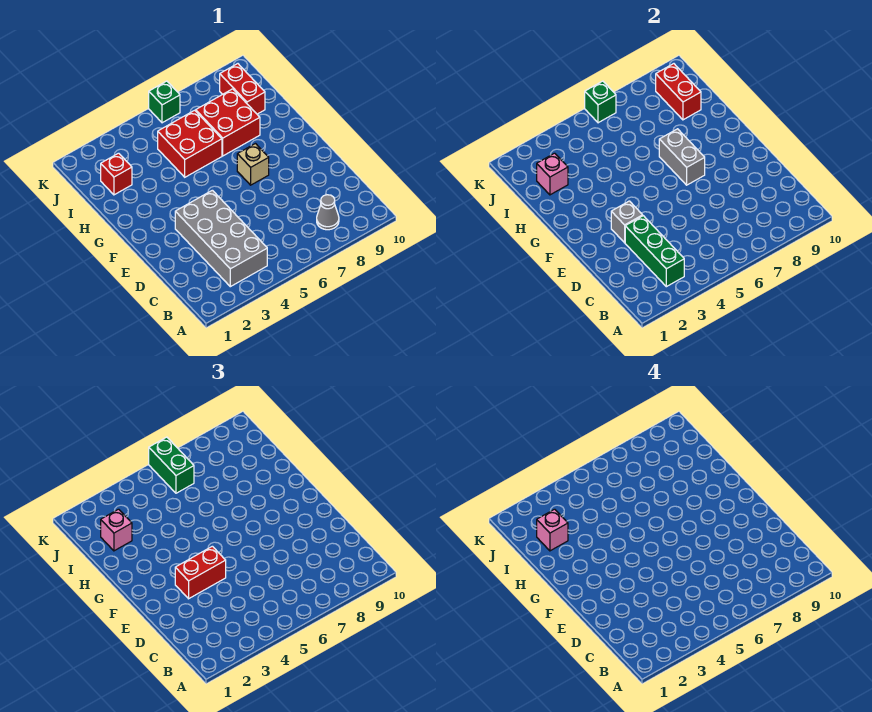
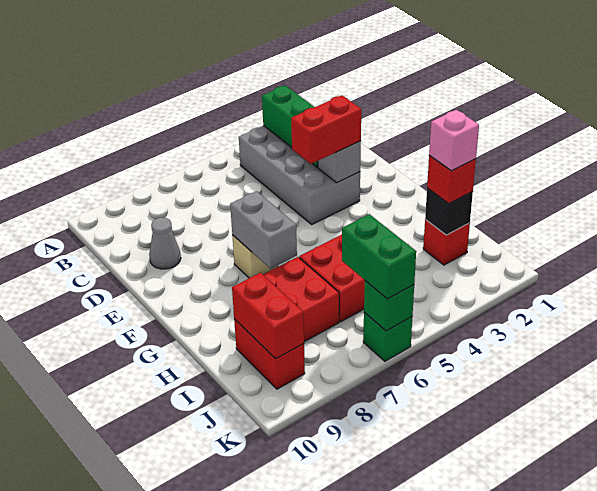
grey cone B8 level 1 -> grey cone D9 level 1
pink brick I2 level 2 -> black brick I2 level 2
pink brick I2 level 3 -> red brick I2 level 3

